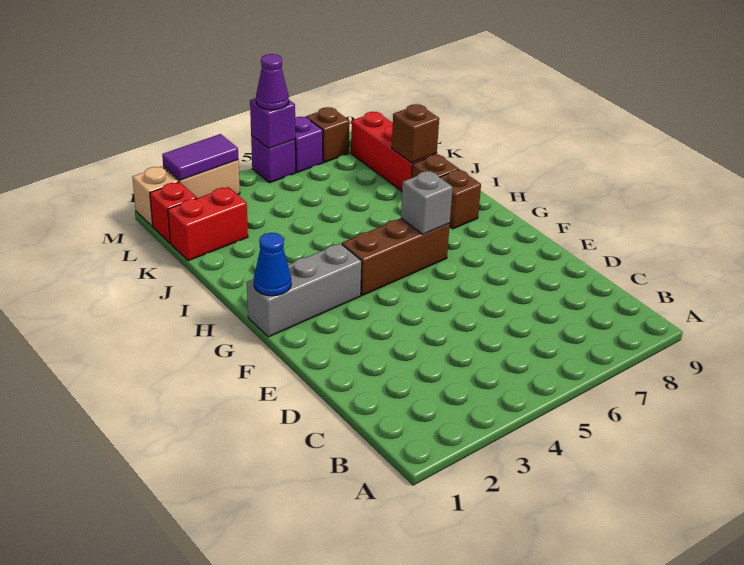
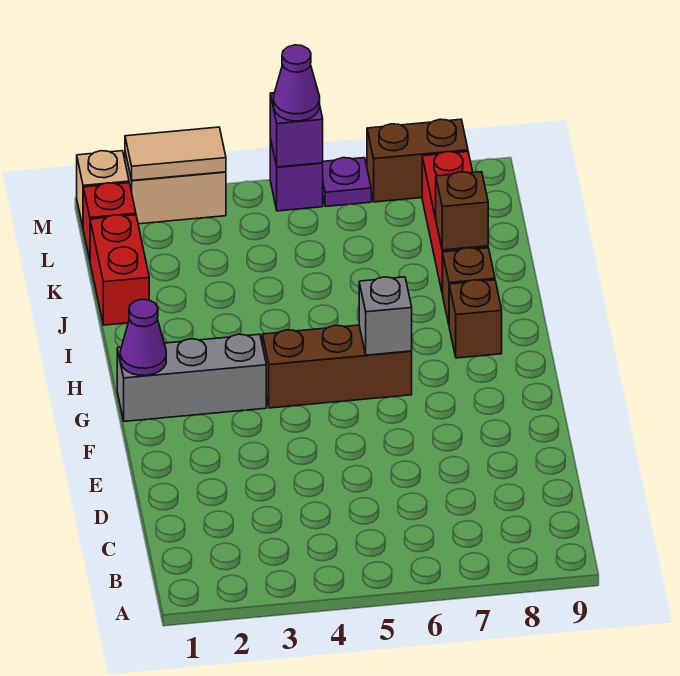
blue cone G1 level 2 -> purple cone G1 level 2
red brick K1:K2 level 1 -> red brick J1:K1 level 1
purple tile M2:M3 level 2 -> tan tile M2:M3 level 2
purple brick M6 level 1 -> purple plate M6 level 1
brown brick M7 level 1 -> brown brick M7:M8 level 1

